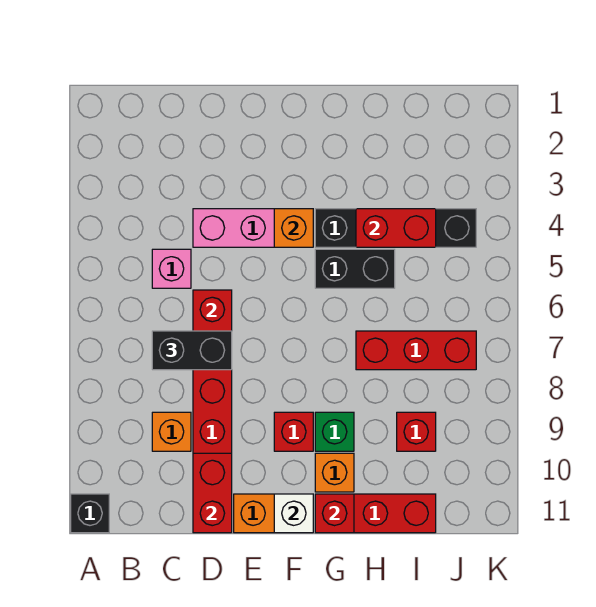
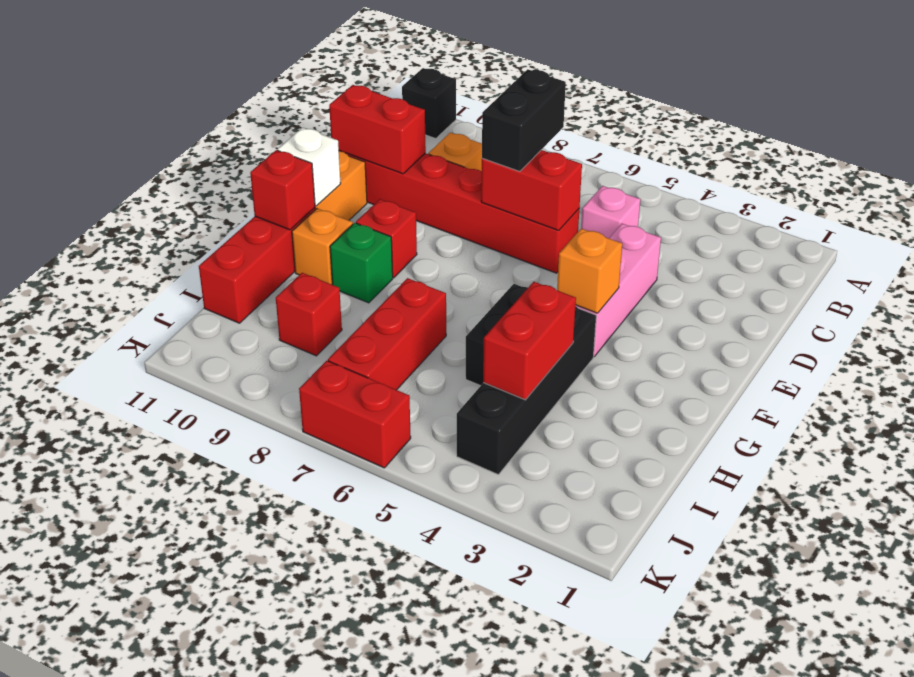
none -> red brick K6:K7 level 1

